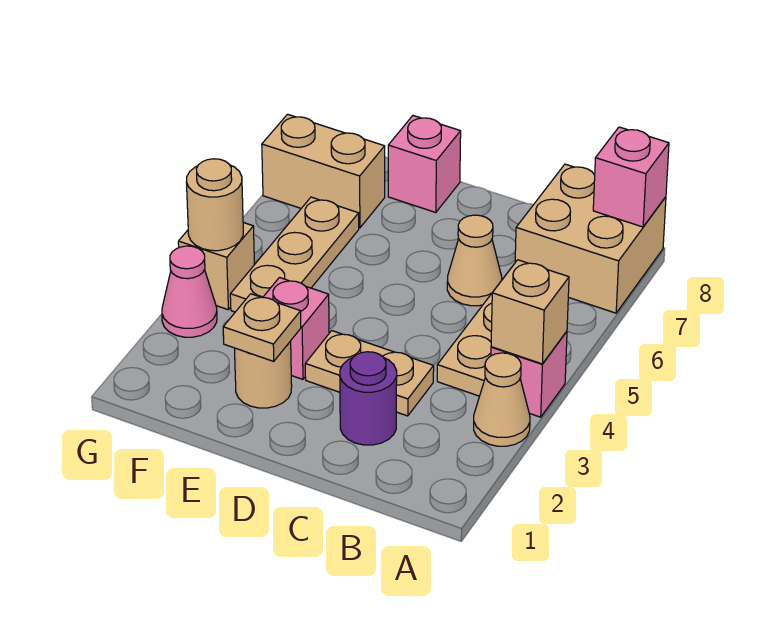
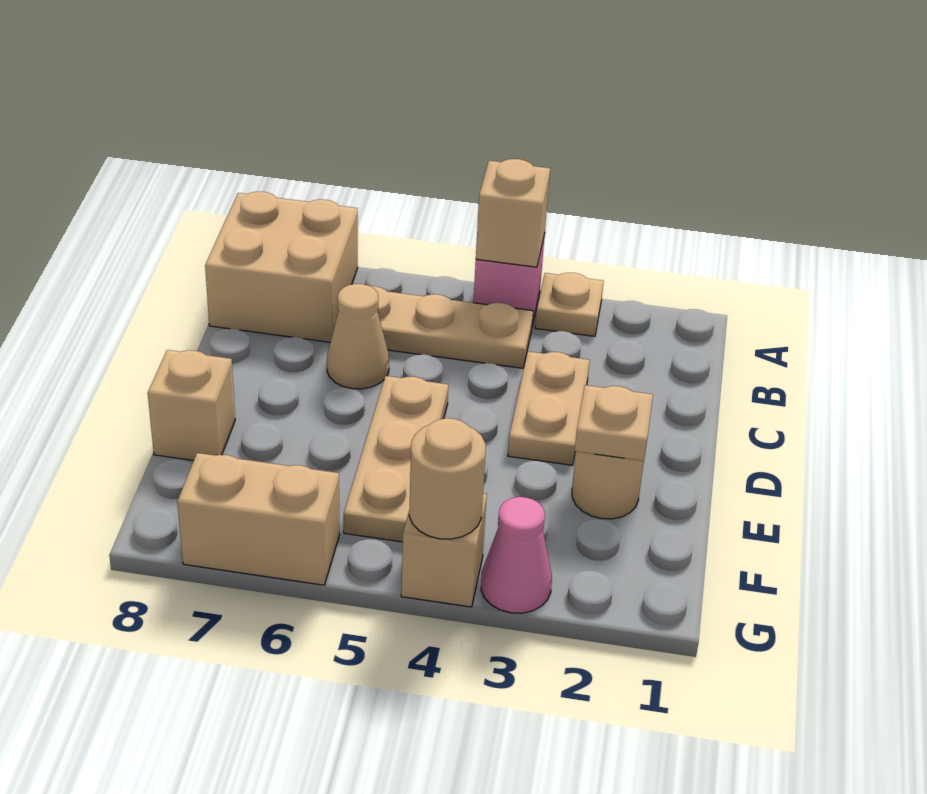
tan cone A3 level 1 -> tan plate A3 level 1
pink brick A8 level 2 -> none
purple round brick C2 level 1 -> none
pink brick E3 level 1 -> none
pink brick E8 level 1 -> tan brick E8 level 1
tan plate F4:F6 level 1 -> tan plate D5:F5 level 1
tan brick F7:G7 level 1 -> tan brick G6:G7 level 1

